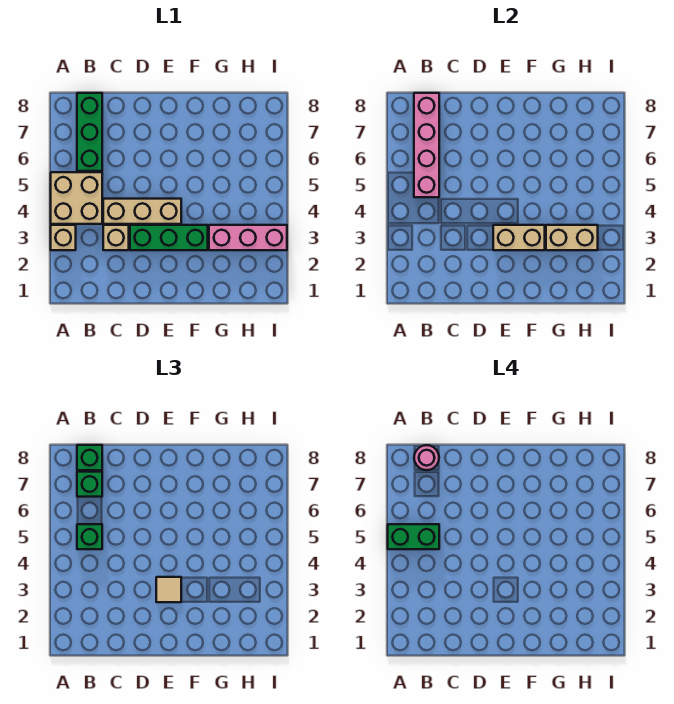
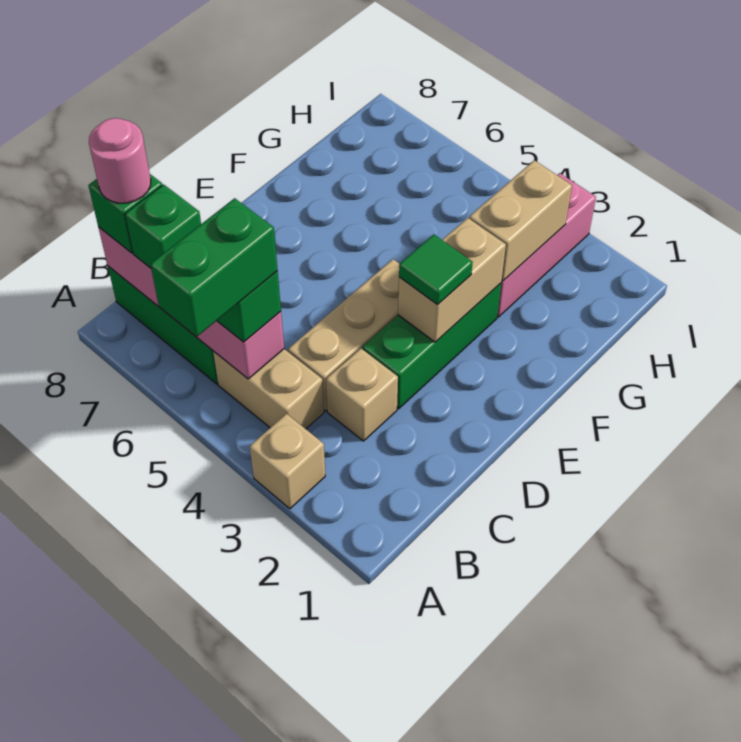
tan brick A4:B5 level 1 -> tan brick B4:B5 level 1
tan tile E3 level 3 -> green tile E3 level 3

